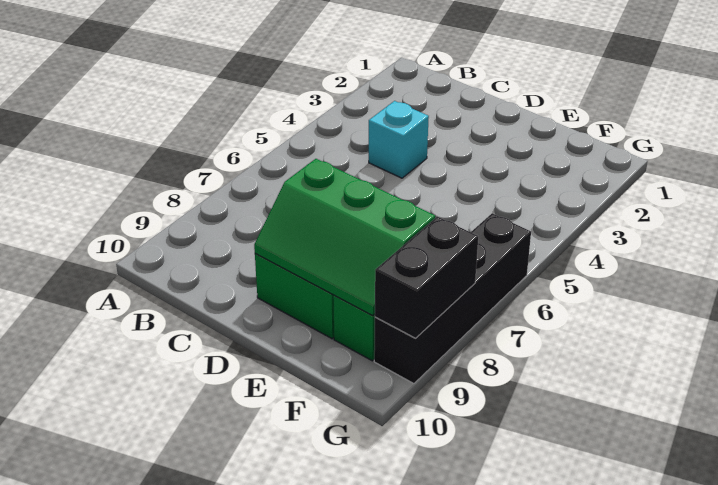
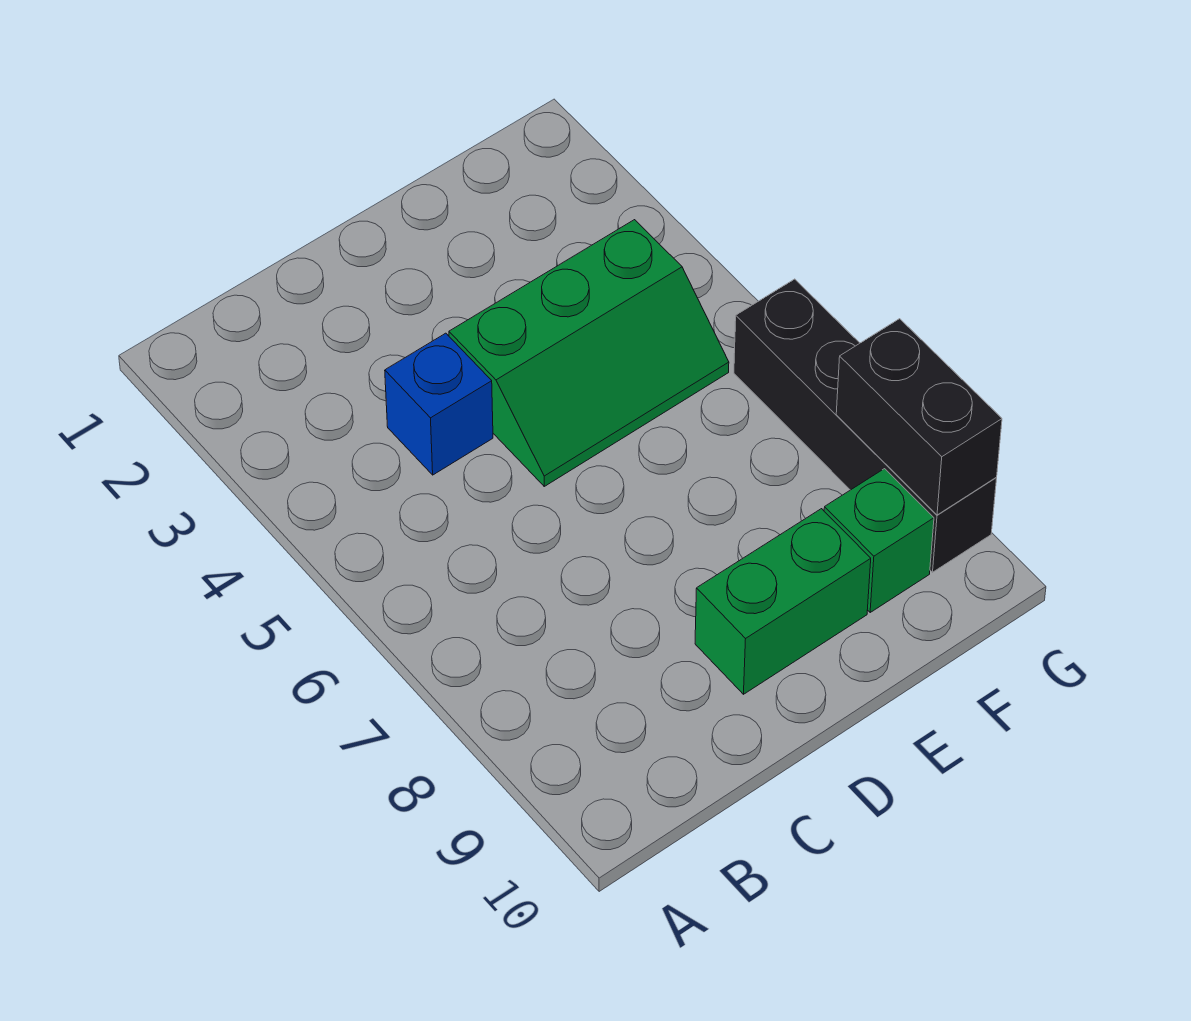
cyan brick C4 level 1 -> blue brick C4 level 1
green slope D8:F9 level 2 top 8 -> green slope D4:F5 level 1 top 4

